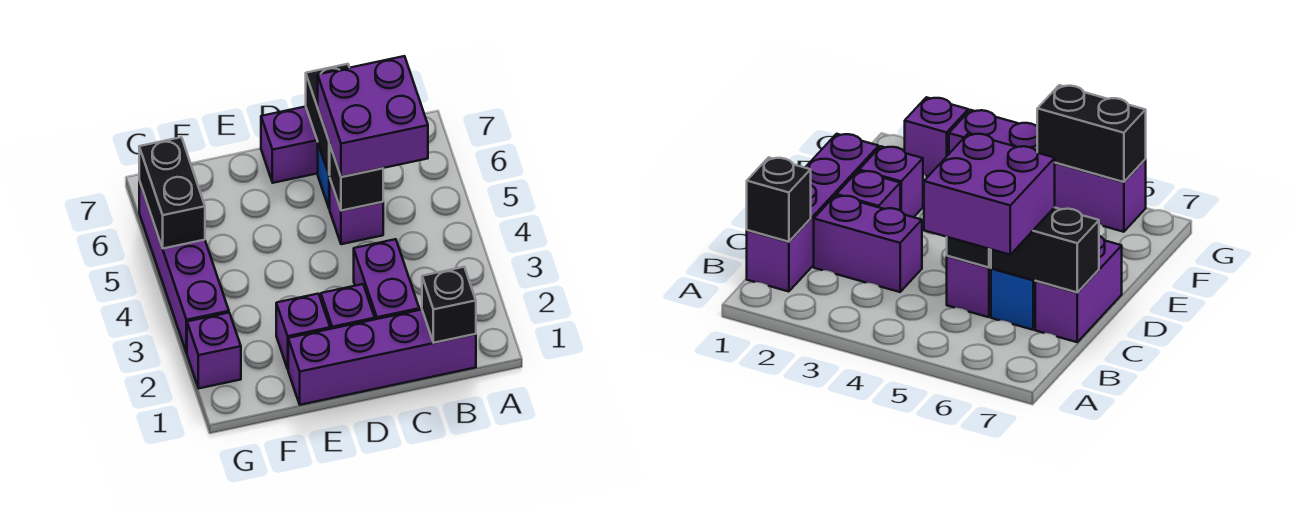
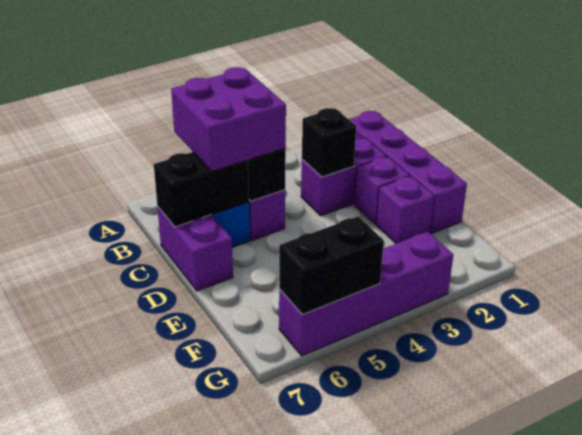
black brick B1 level 2 -> black brick C3 level 2
purple brick G2 level 1 -> none

